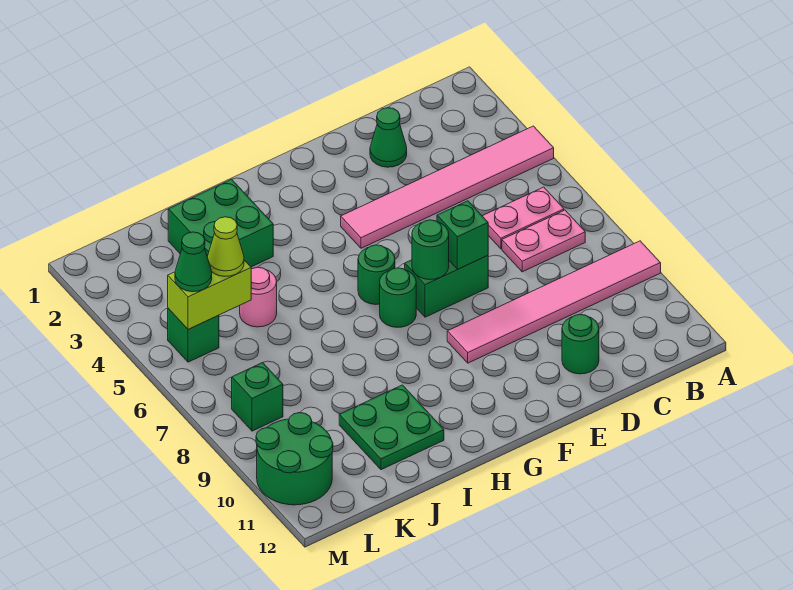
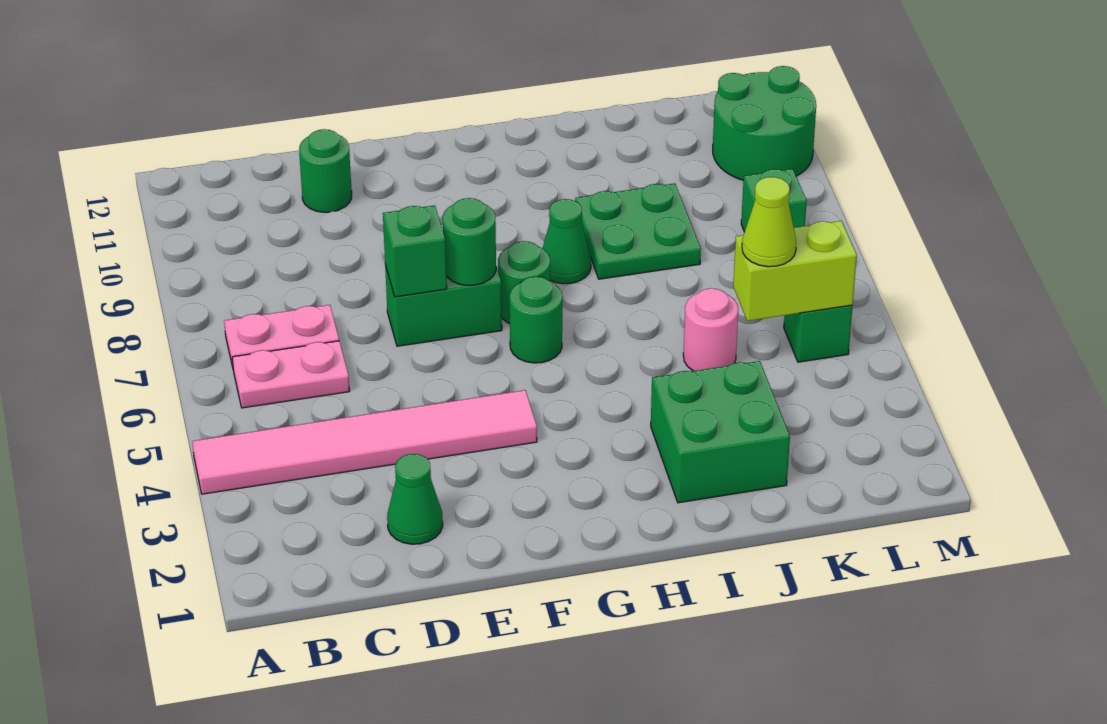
pink tile A9:F9 level 1 -> none
green plate I10:J11 level 1 -> green plate I8:J9 level 1
green cone L5 level 3 -> green cone H8 level 1

